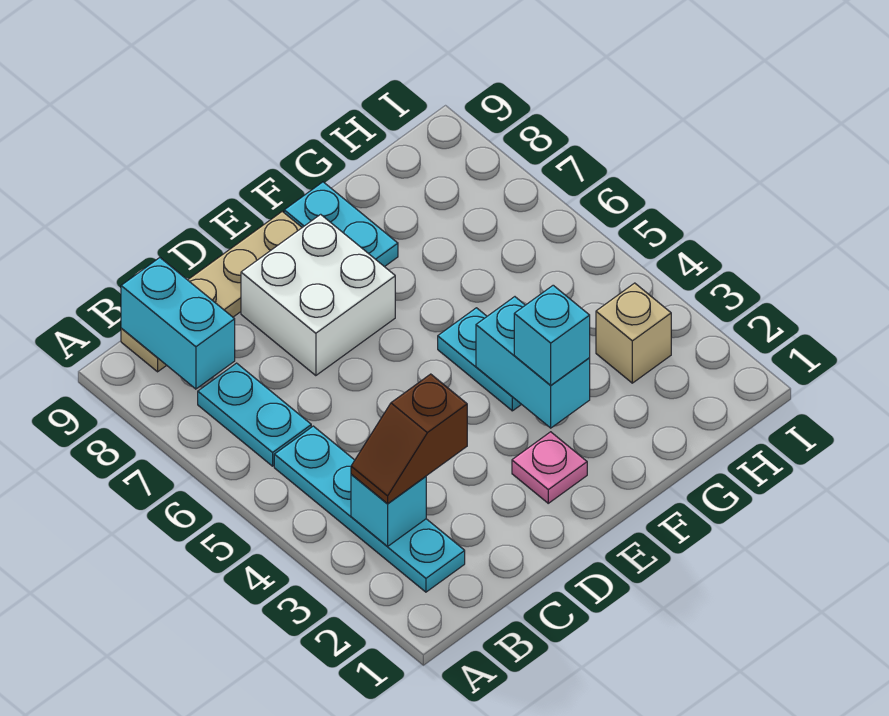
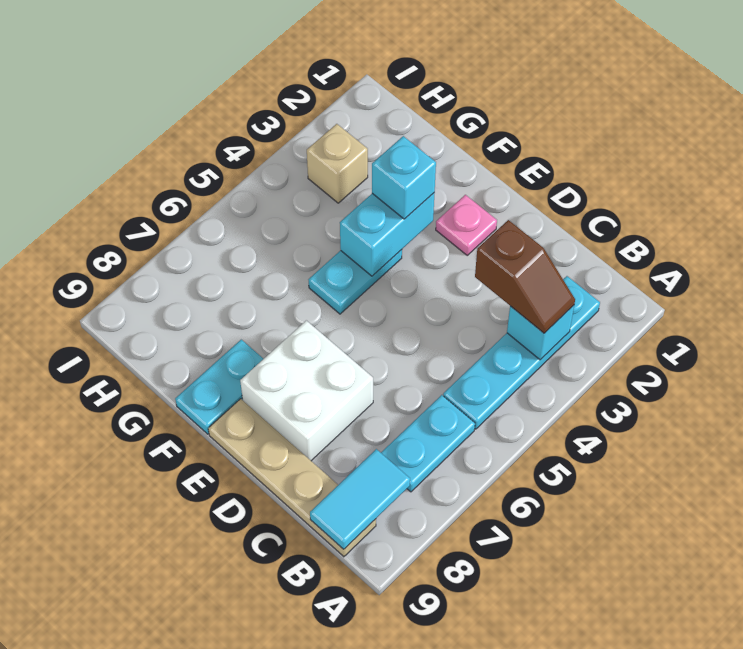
cyan brick B8:B9 level 2 -> cyan tile B8:B9 level 2

